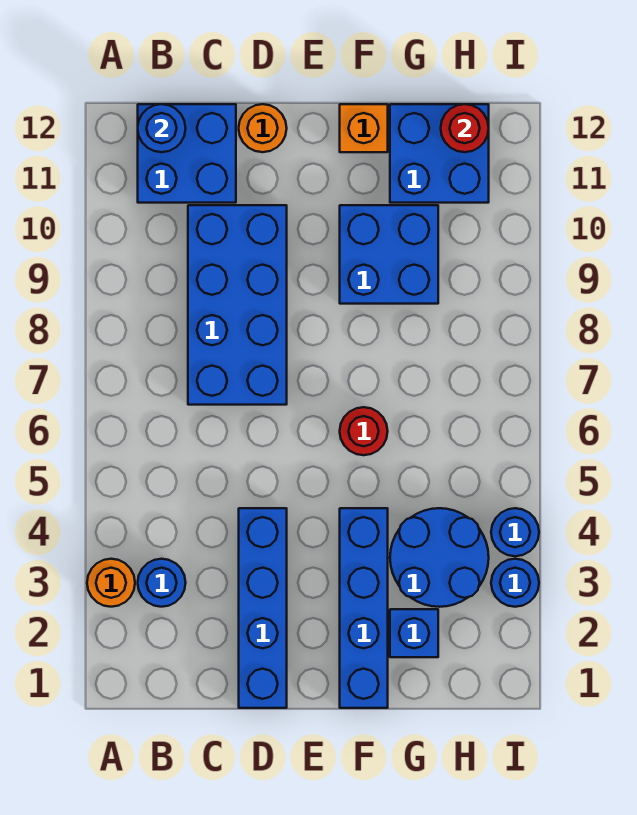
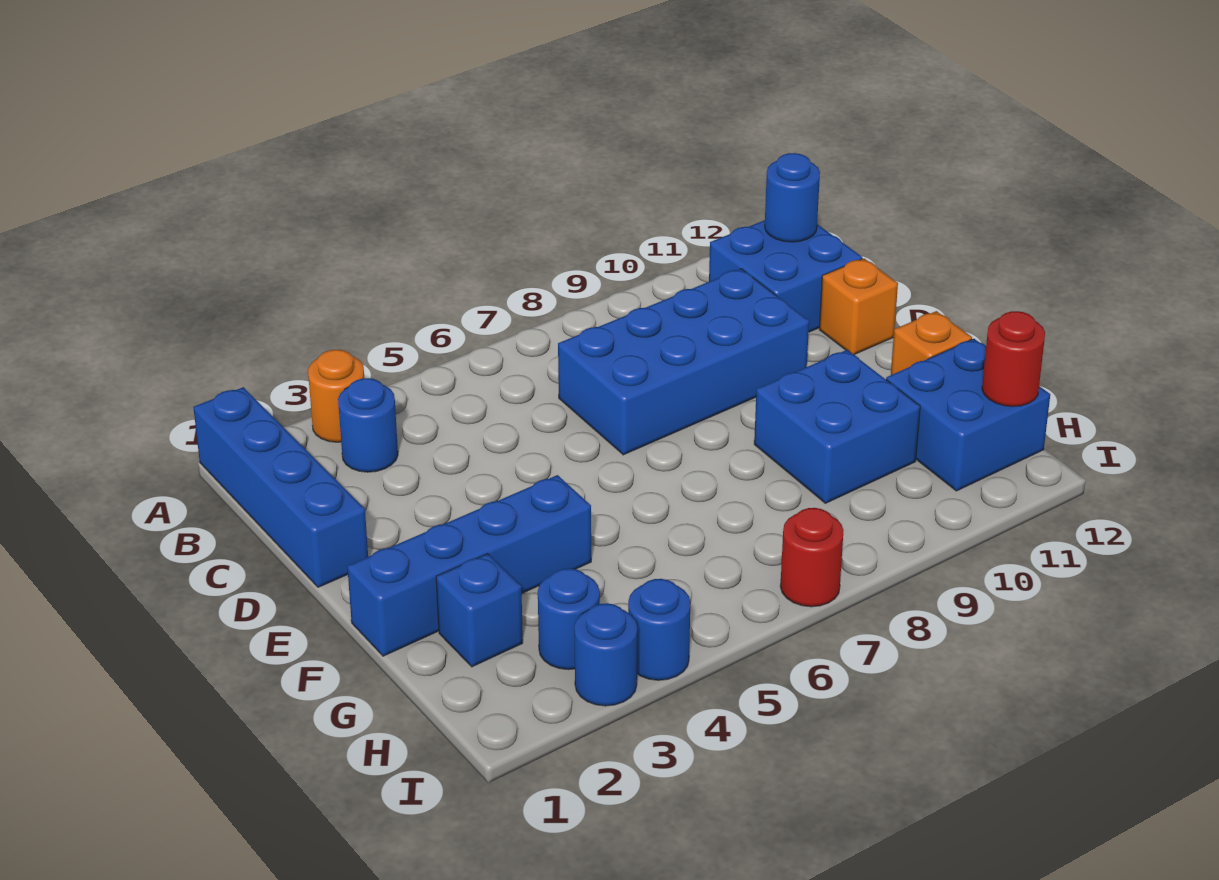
blue brick D1:D4 level 1 -> blue brick A1:D1 level 1
orange round brick D12 level 1 -> orange brick D12 level 1
red round brick F6 level 1 -> red round brick I7 level 1
blue round brick G3:H4 level 1 -> blue round brick H3 level 1

